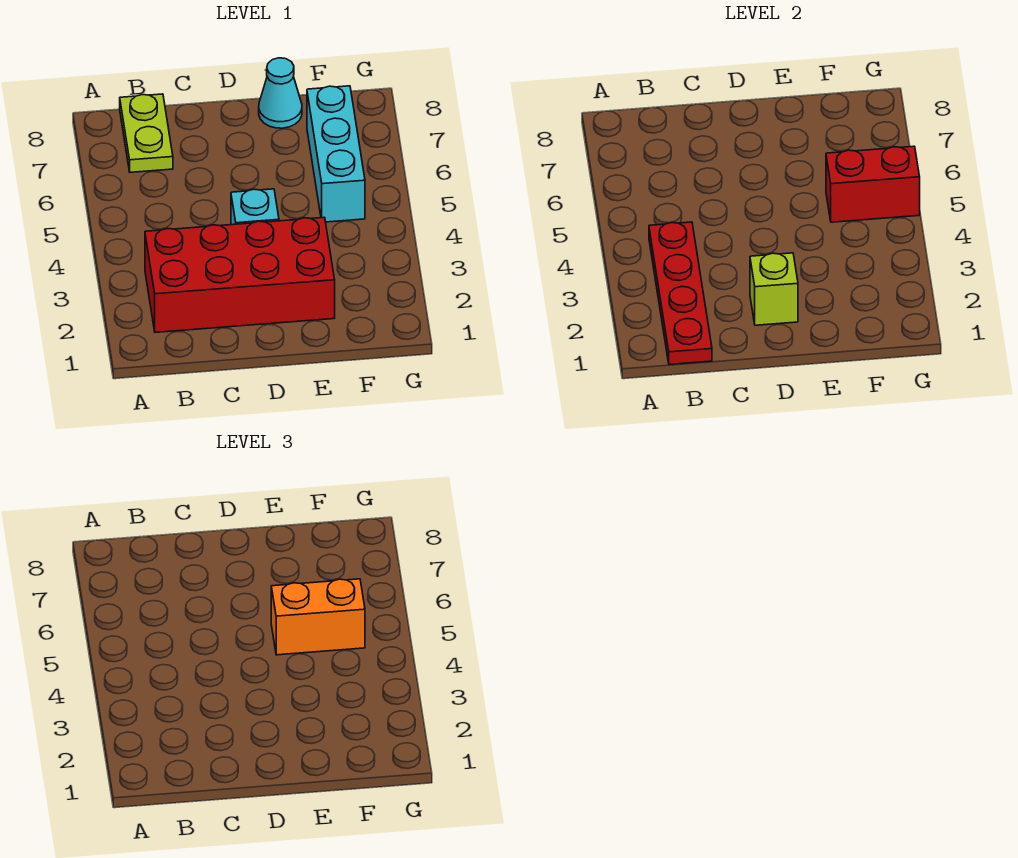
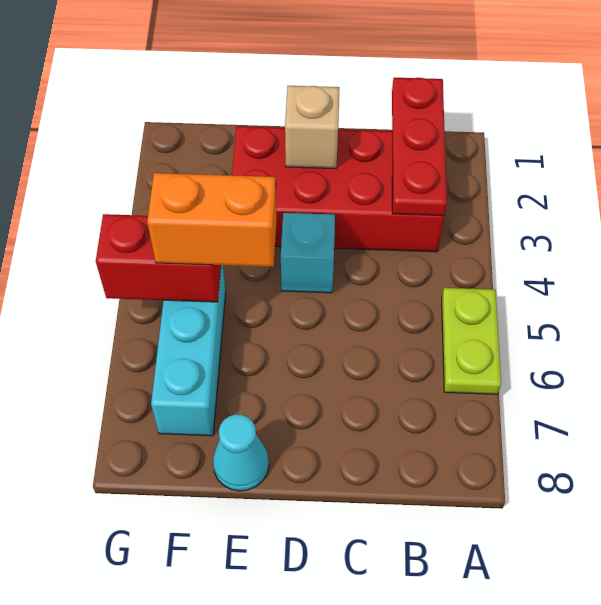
red plate B1:B4 level 2 -> red plate B1:B3 level 2
lime plate B7:B8 level 1 -> lime plate A5:A6 level 1
lime brick D2 level 2 -> tan brick D2 level 2

